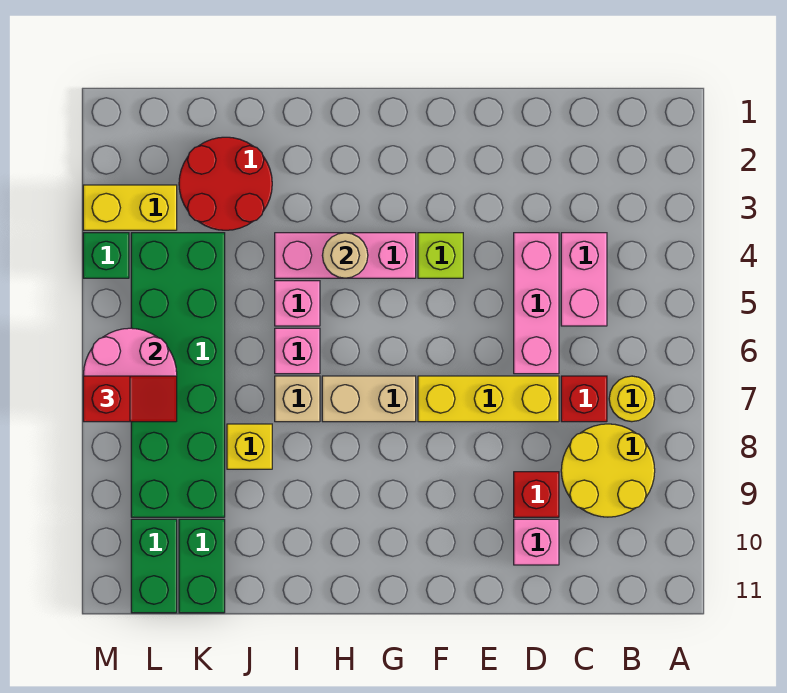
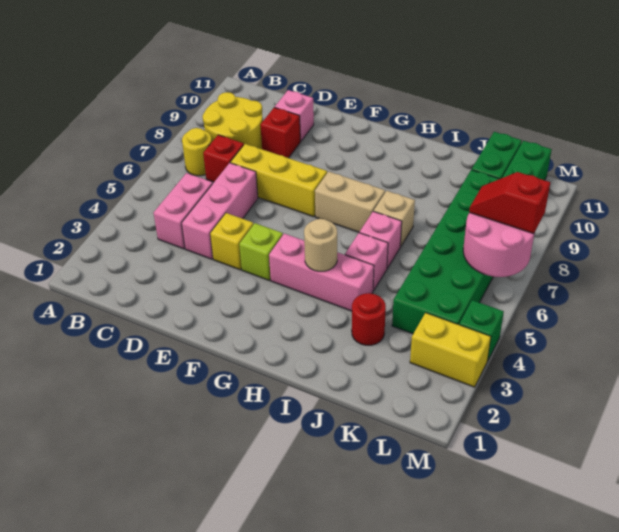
red round brick J2:K3 level 1 -> red round brick J3 level 1
yellow brick J8 level 1 -> yellow brick E4 level 1

